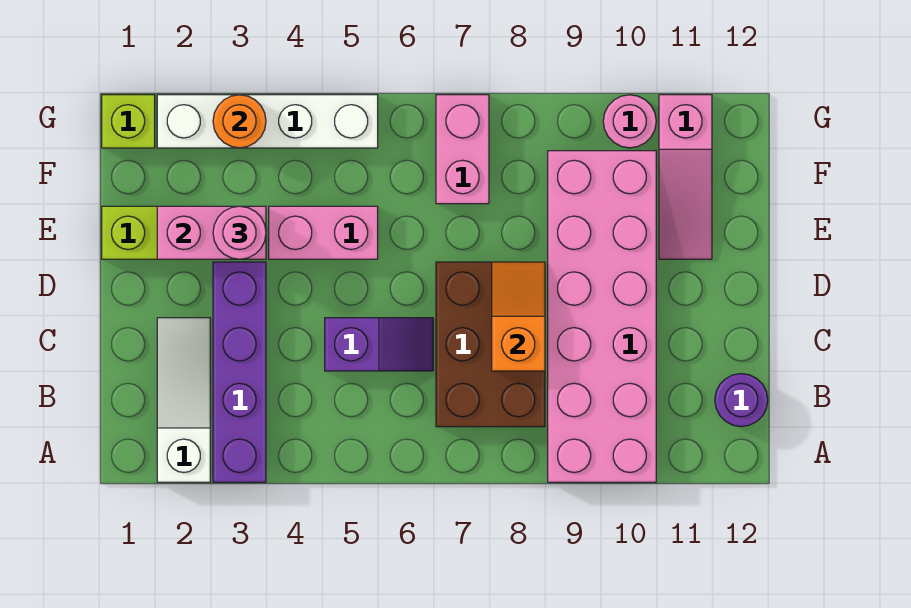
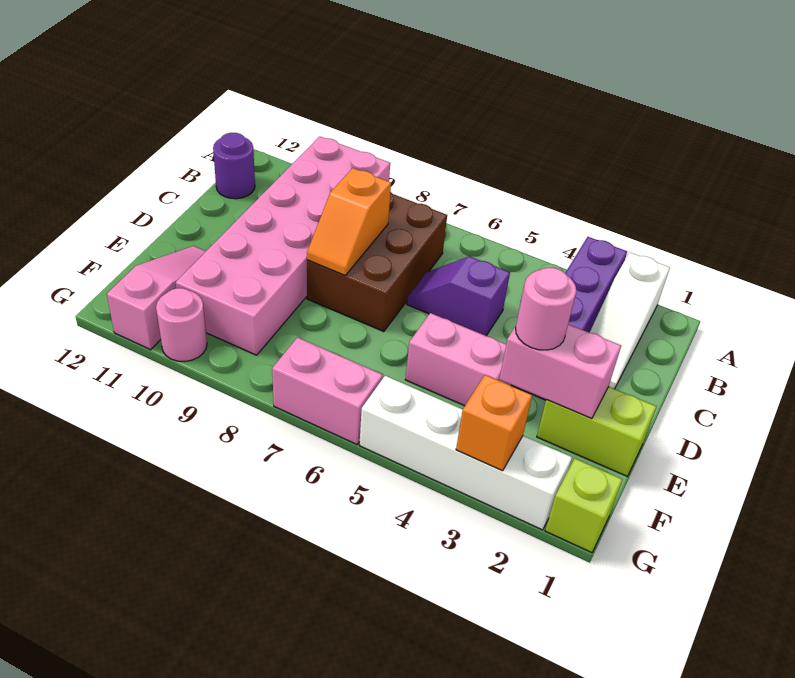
pink brick F7:G7 level 1 -> pink brick G6:G7 level 1
orange round brick G3 level 2 -> orange brick G3 level 2

